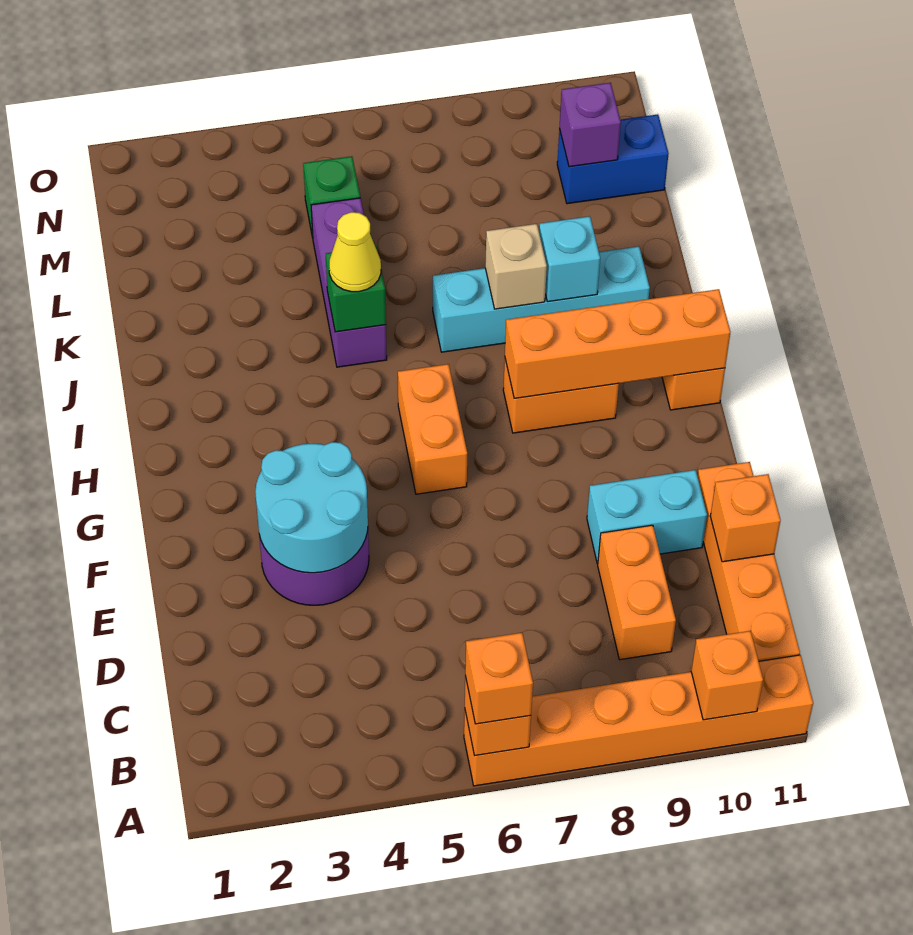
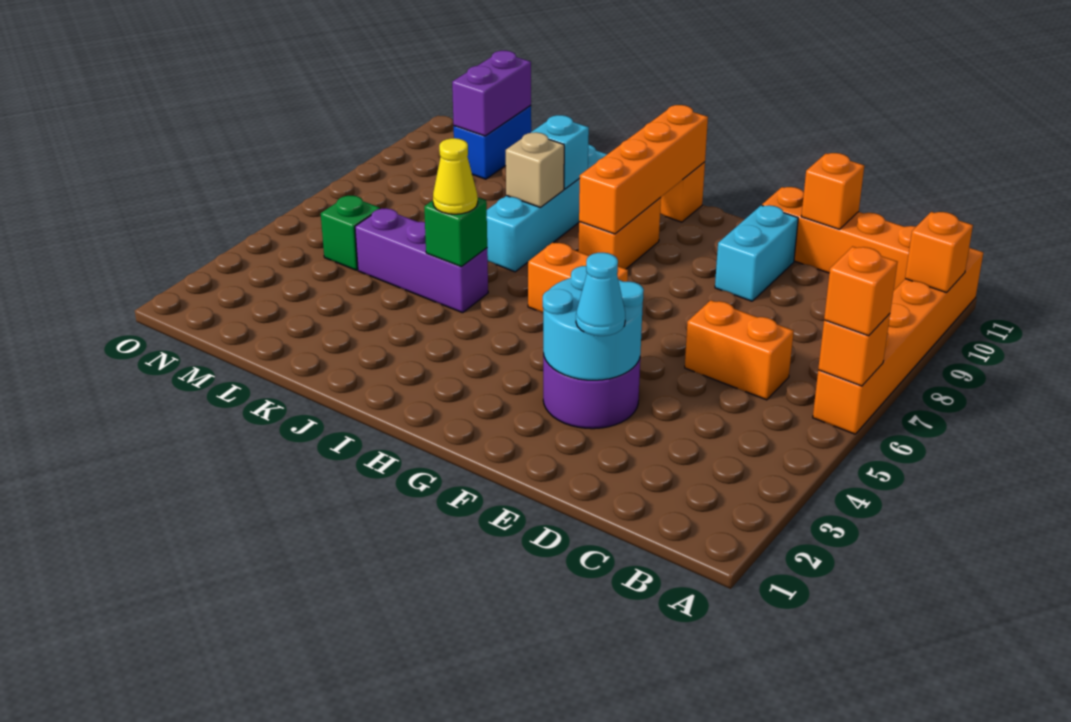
orange brick C9:D9 level 1 -> orange brick C6:D6 level 1
none -> cyan cone E3 level 3
purple brick M10 level 2 -> purple brick M10:M11 level 2

